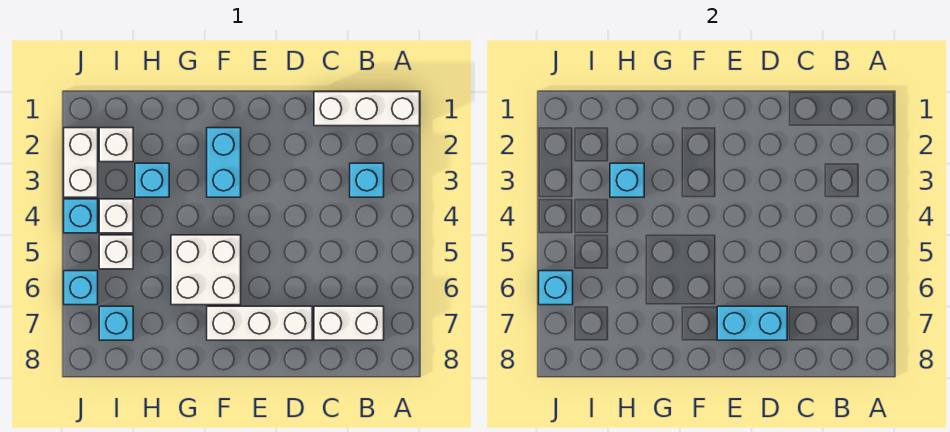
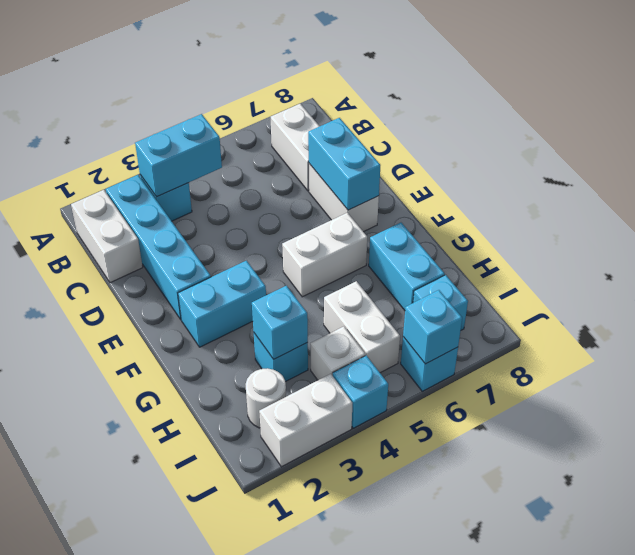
white brick A1:C1 level 1 -> white brick B1:C1 level 1
none -> cyan brick B2:E2 level 1
none -> cyan brick B3:B4 level 2
white brick D7:F7 level 1 -> white brick D7:E7 level 1
white brick F5:G6 level 1 -> white brick F5:F6 level 1
none -> cyan brick G7:H7 level 1
white brick I2 level 1 -> white round brick I2 level 1
white brick I5 level 1 -> white brick H5:I5 level 1

